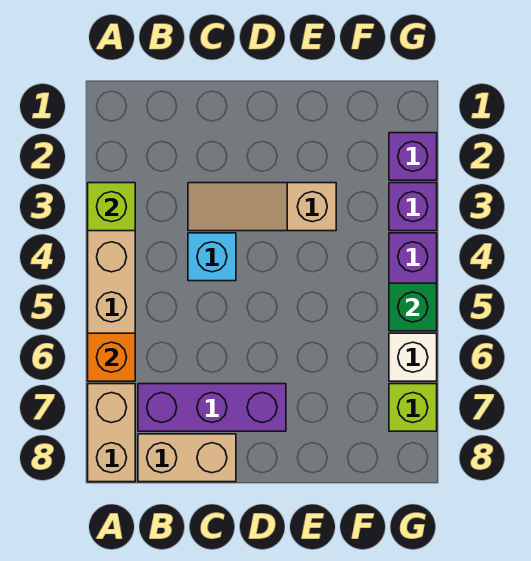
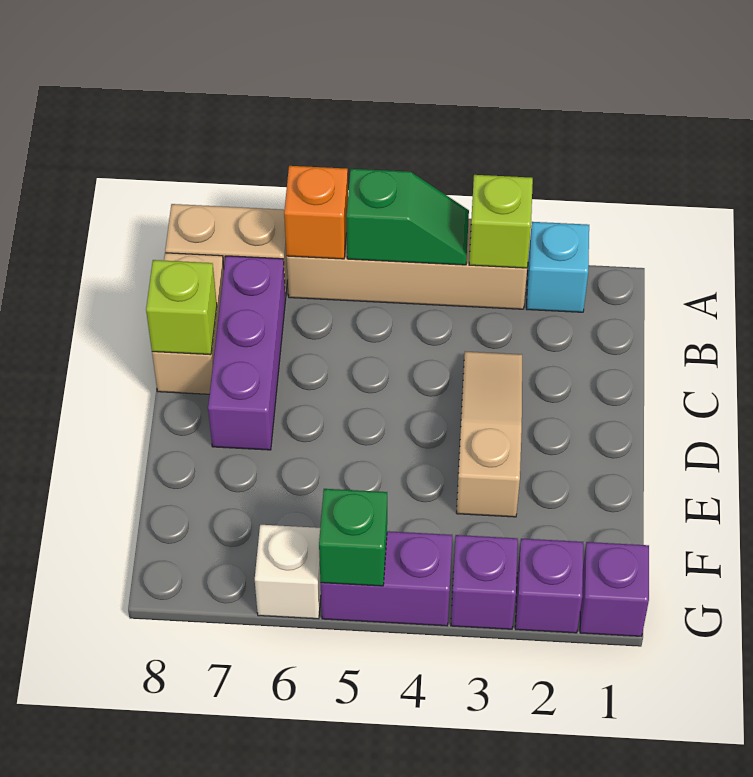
none -> green slope A4:A5 level 2 top 5
cyan brick C4 level 1 -> cyan brick A2 level 1
none -> purple brick G1 level 1
lime brick G7 level 1 -> lime brick C8 level 2

